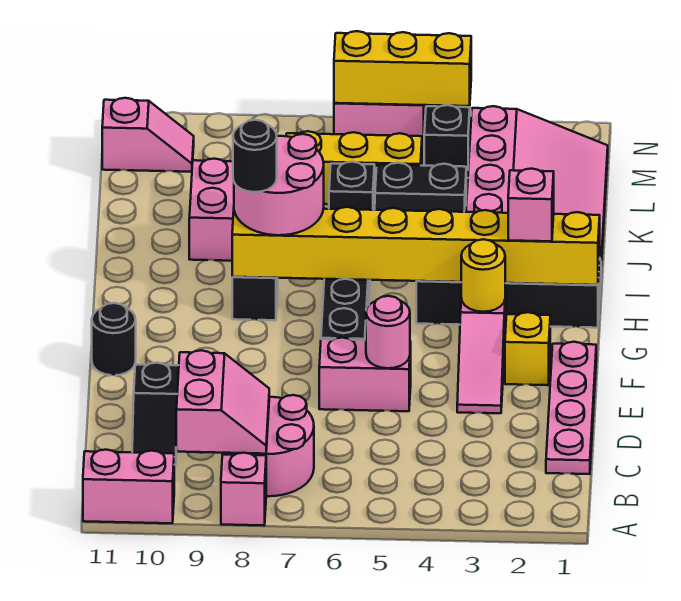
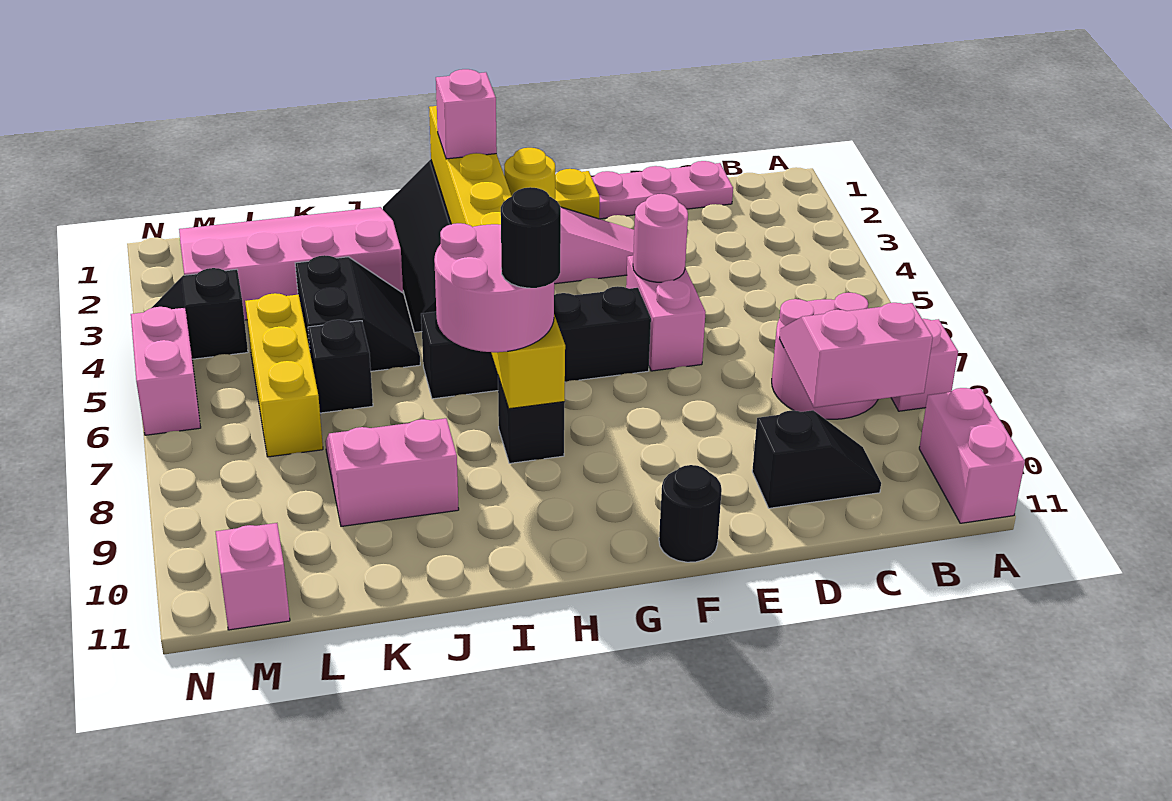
yellow brick N4:N6 level 2 -> none

